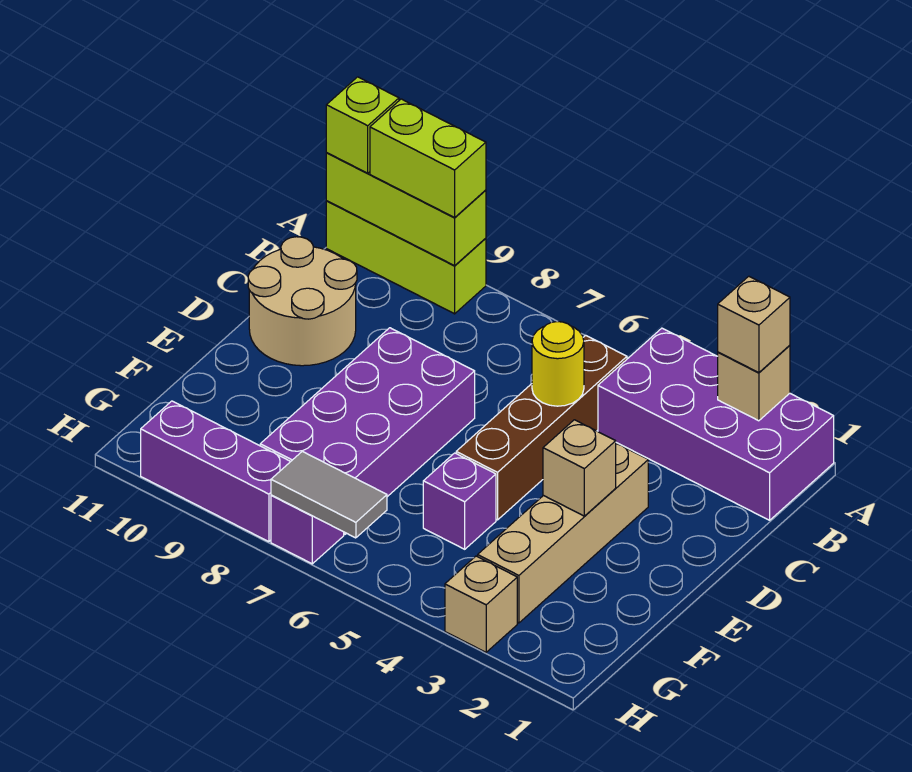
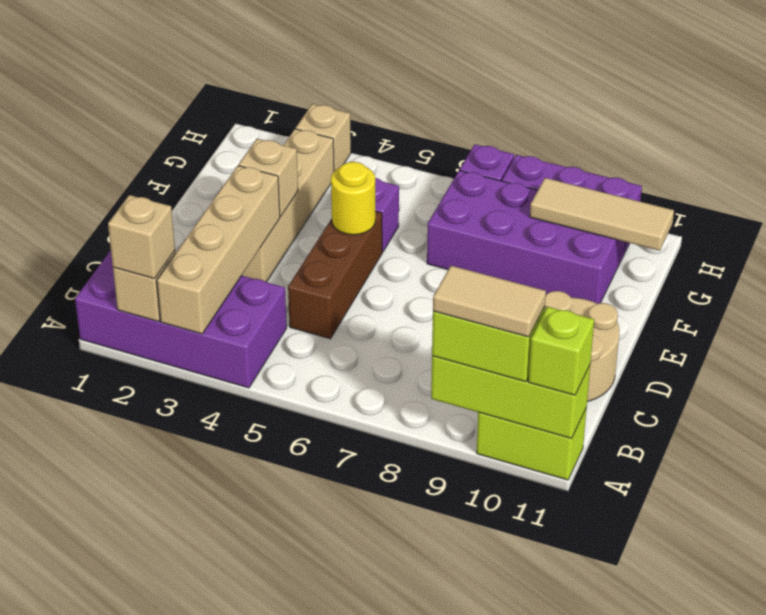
none -> tan brick A3:D3 level 2
lime brick A9:A11 level 1 -> lime brick A10:A11 level 1
none -> tan tile A9:A10 level 4
brown brick B5:E5 level 1 -> brown brick C5:E5 level 1
yellow round brick C5 level 2 -> yellow round brick E5 level 2
purple brick D7:G8 level 1 -> purple brick F7:G10 level 1
none -> tan tile G9:G11 level 2
grey tile H6:H7 level 2 -> none

